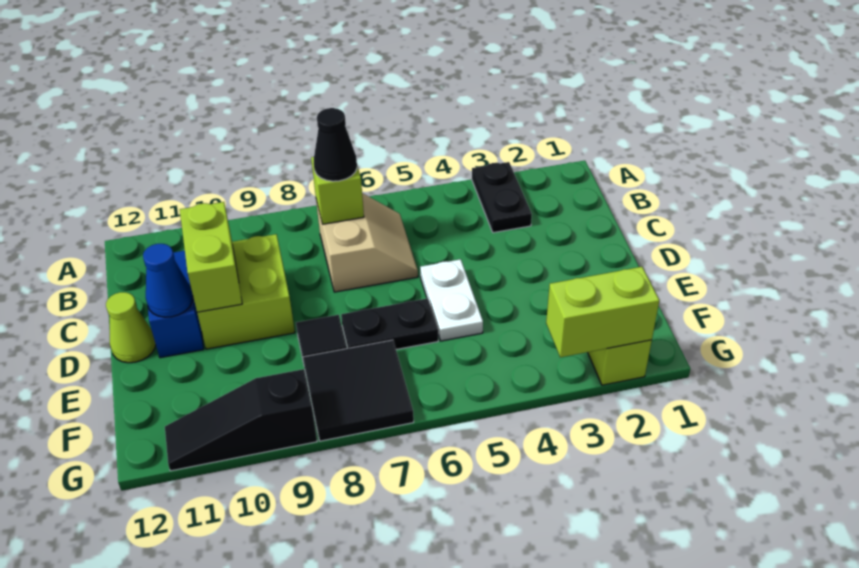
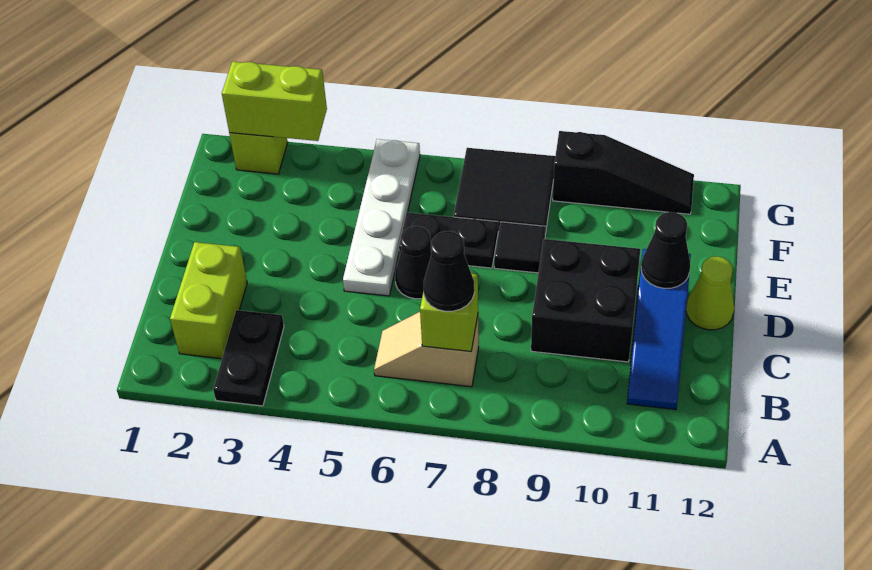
tan slope B6:C7 level 1 top 7 -> tan slope B6:B7 level 1 top 7
lime brick C9:D10 level 1 -> black brick C9:D10 level 1
lime brick C10:D10 level 2 -> lime brick B2:C2 level 1
white plate D5:E5 level 1 -> white plate D5:G5 level 1
none -> black cone D6 level 1
blue cone D11 level 2 -> black cone D11 level 2

